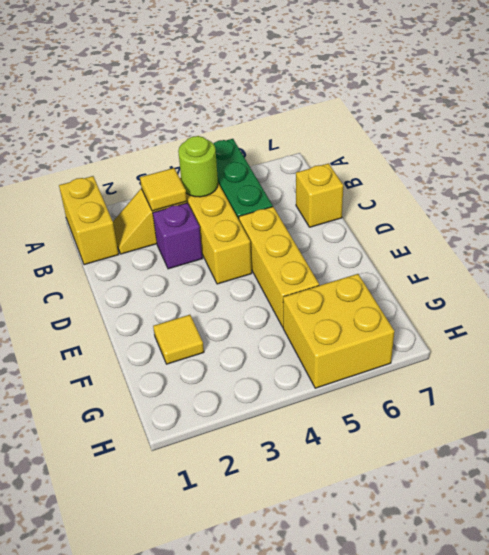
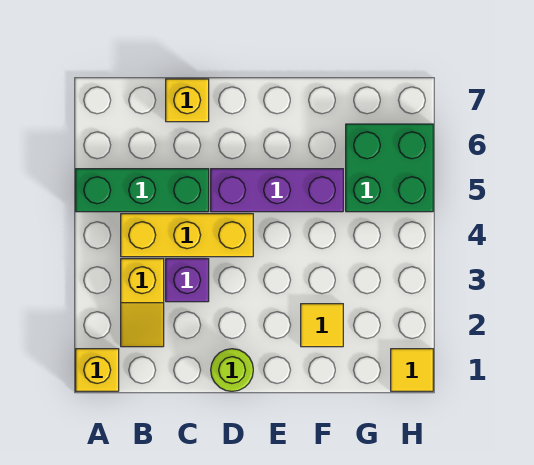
yellow brick A1:B1 level 1 -> yellow brick A1 level 1
yellow tile B3 level 2 -> yellow tile H1 level 1
lime round brick B4 level 2 -> lime round brick D1 level 1
yellow brick D5:F5 level 1 -> purple brick D5:F5 level 1
yellow brick G5:H6 level 1 -> green brick G5:H6 level 1

